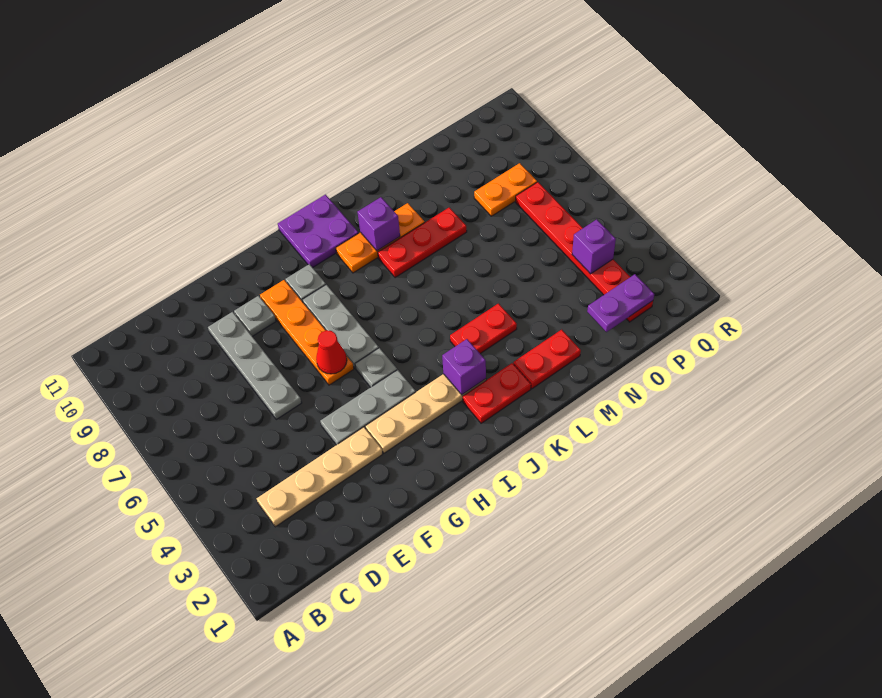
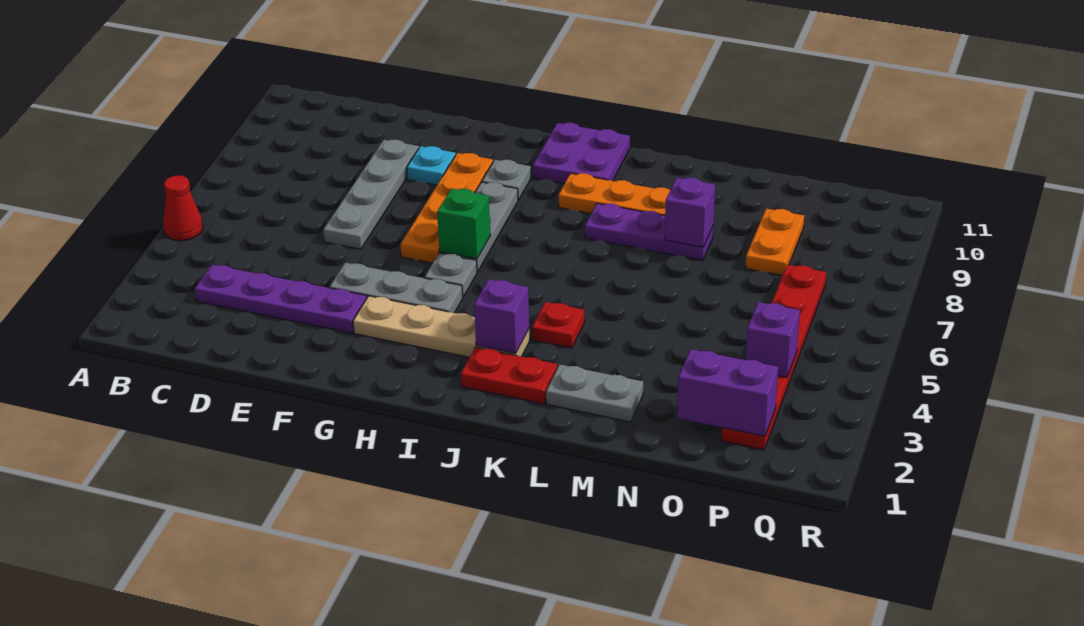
tan plate C3:F3 level 1 -> purple plate C3:F3 level 1
grey plate F9 level 1 -> cyan plate F9 level 1
red cone G6 level 2 -> red cone A5 level 1
none -> green brick H6 level 2
red plate K4:L4 level 1 -> red plate K4 level 1
red plate K8:M8 level 1 -> purple plate K8:M8 level 1
purple brick K9 level 2 -> purple brick M8 level 2
red plate L2:M2 level 1 -> grey plate L2:M2 level 1
purple plate O2:P2 level 2 -> purple brick O2:P2 level 2
orange plate O8:P8 level 1 -> orange plate O8:O9 level 1

